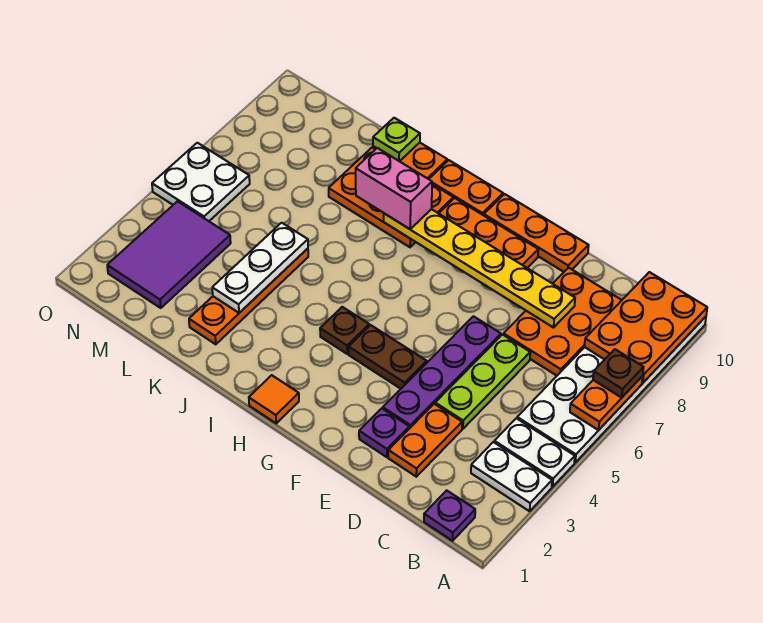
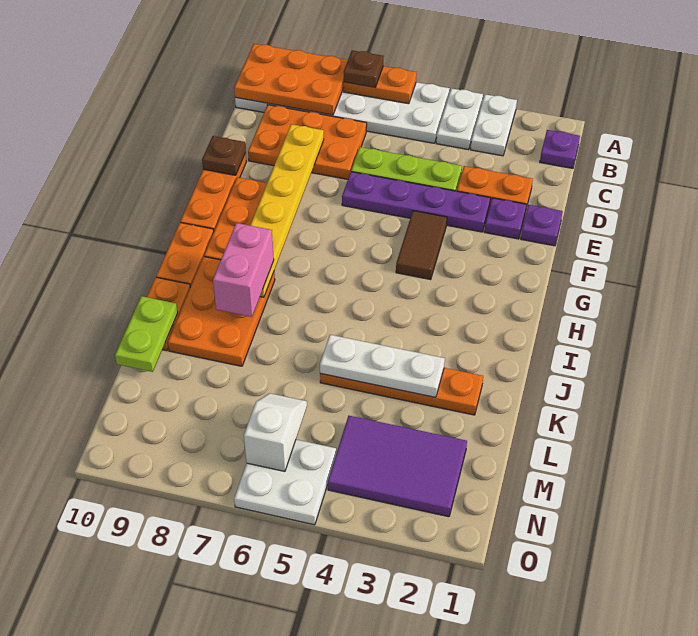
none -> purple plate E1 level 1
brown plate F4:G4 level 1 -> brown tile F4:G4 level 1
orange tile H1 level 1 -> none
brown plate H4 level 1 -> brown plate E10 level 2
lime plate K10 level 2 -> lime plate K10:L10 level 2
none -> white slope M6:N6 level 2 top N

